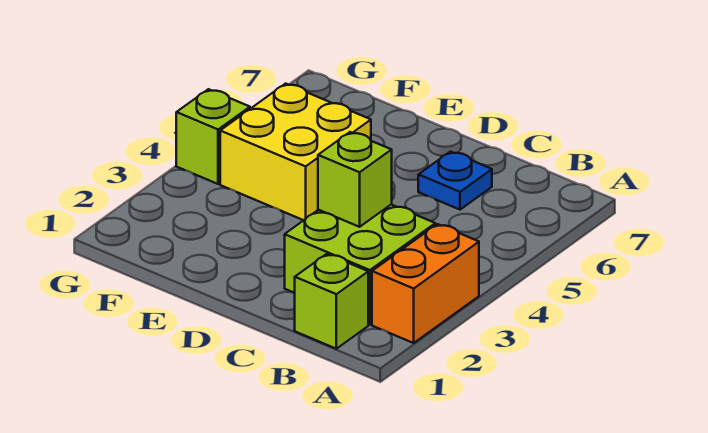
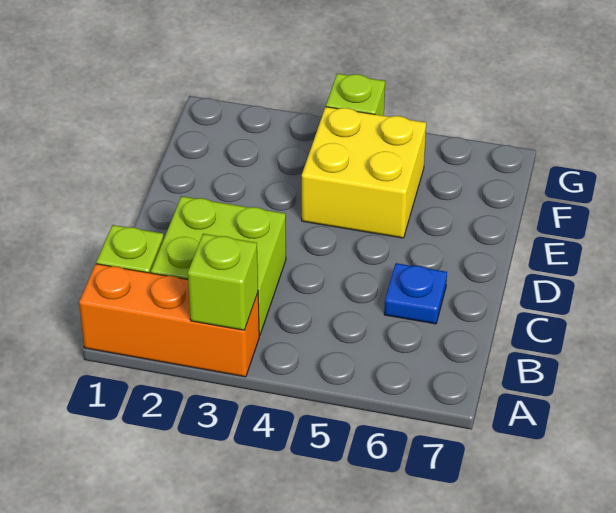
orange brick A2:A3 level 1 -> orange brick A1:A3 level 1
lime brick C3 level 2 -> lime brick A3 level 2

